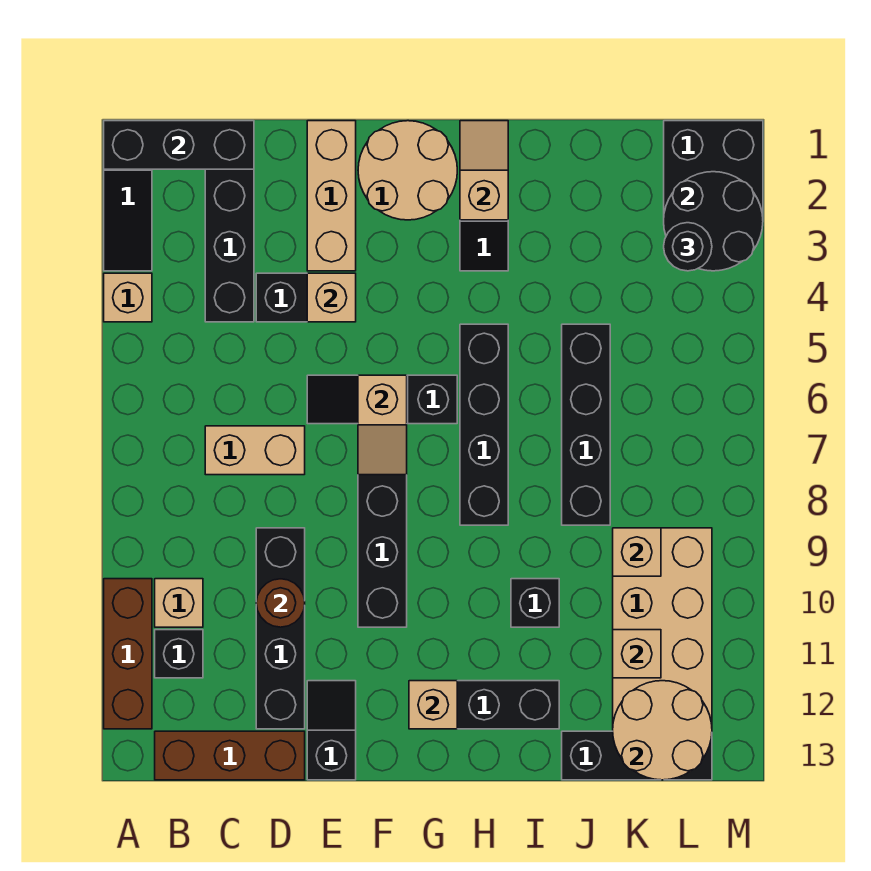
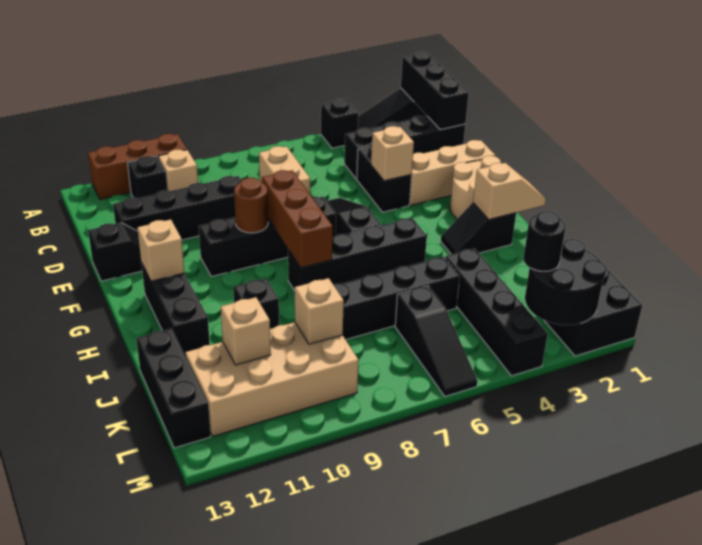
tan brick A4 level 1 -> black brick A4 level 1
brown brick B13:D13 level 1 -> brown brick F8:H8 level 2
brown round brick D10 level 2 -> brown round brick F9 level 2
tan slope F6:F7 level 2 top 6 -> none
none -> black brick J4:M4 level 1
none -> black slope K6:M6 level 1 top K
tan round brick K12:L13 level 2 -> none

